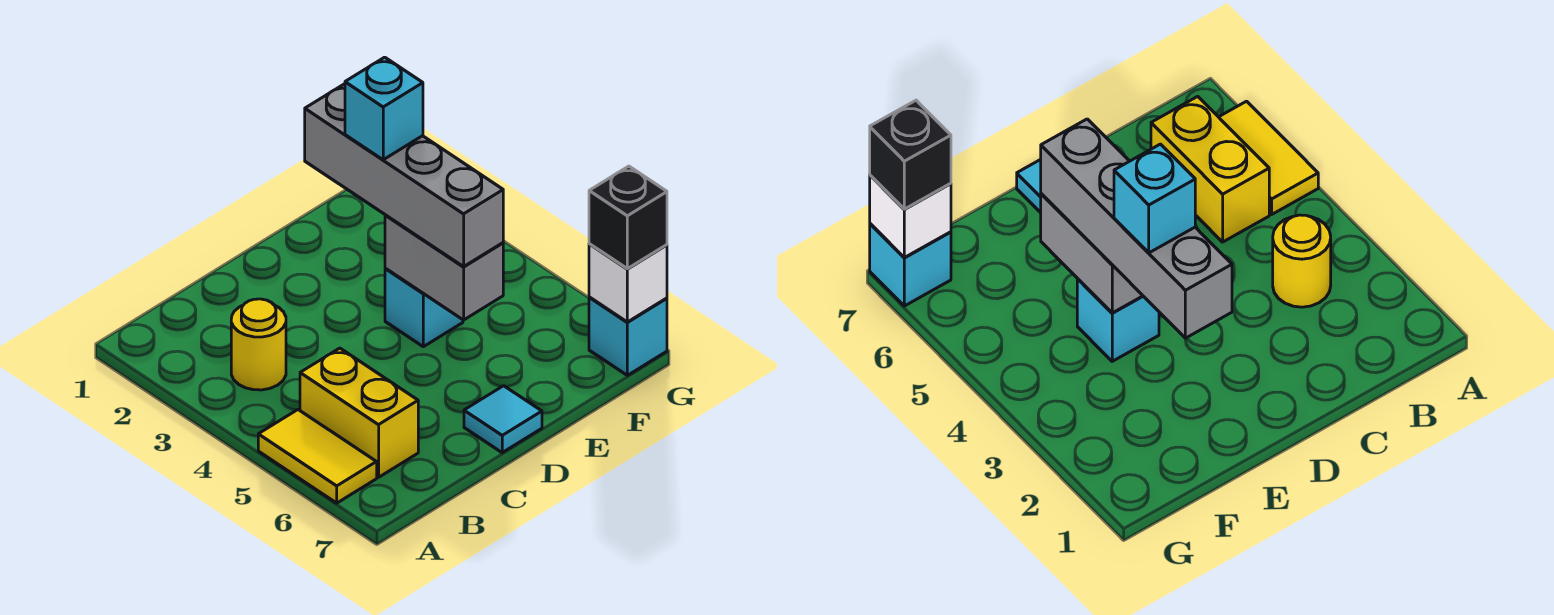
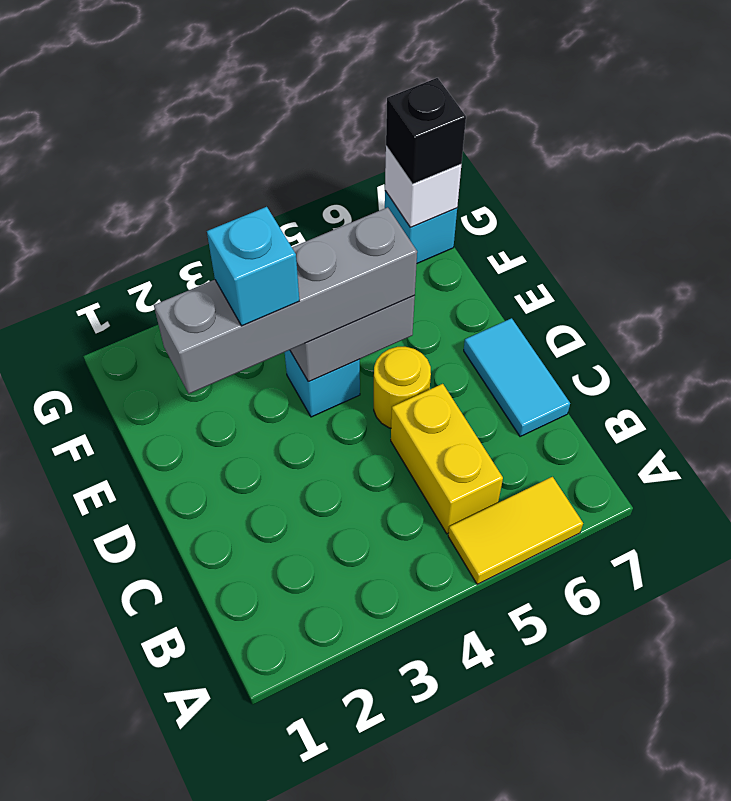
yellow round brick B3 level 1 -> yellow round brick D5 level 1
yellow brick B5:B6 level 1 -> yellow brick B5:C5 level 1
cyan tile D7 level 1 -> cyan tile C7:D7 level 1

